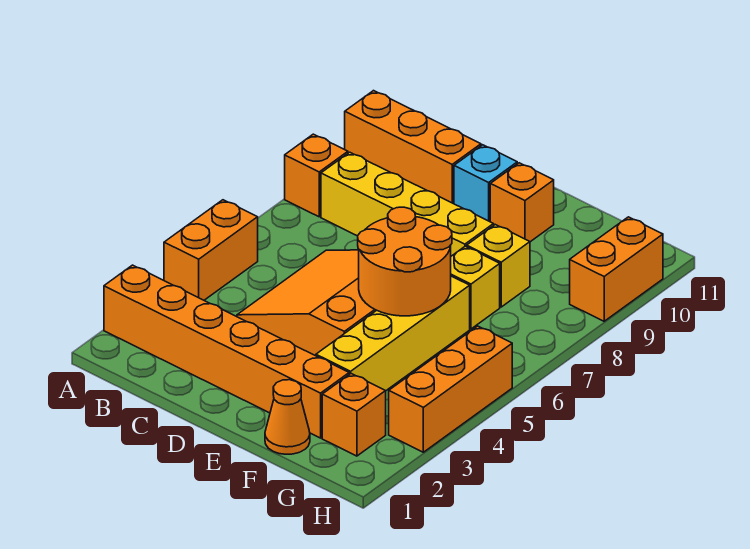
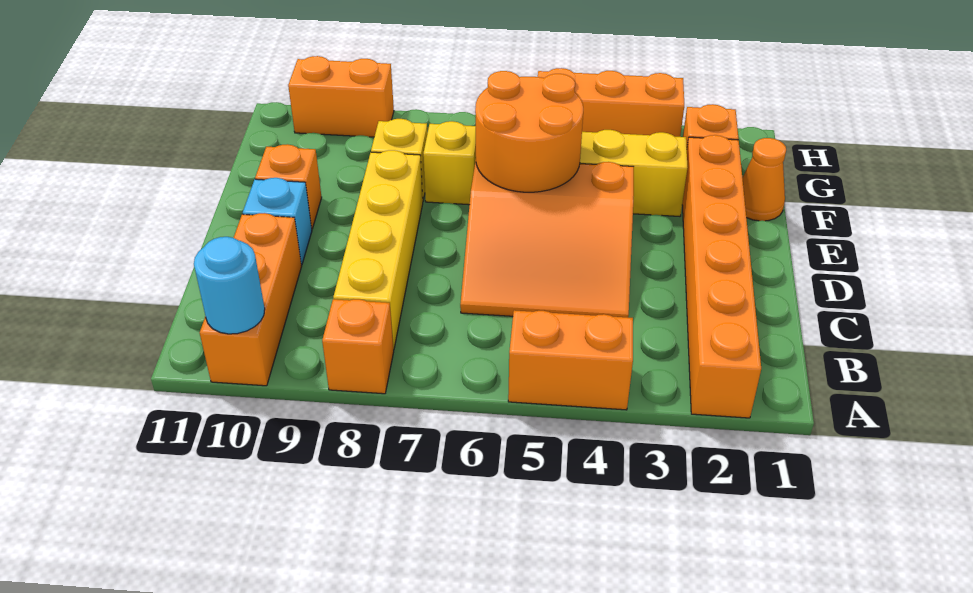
none -> cyan round brick A10 level 2

